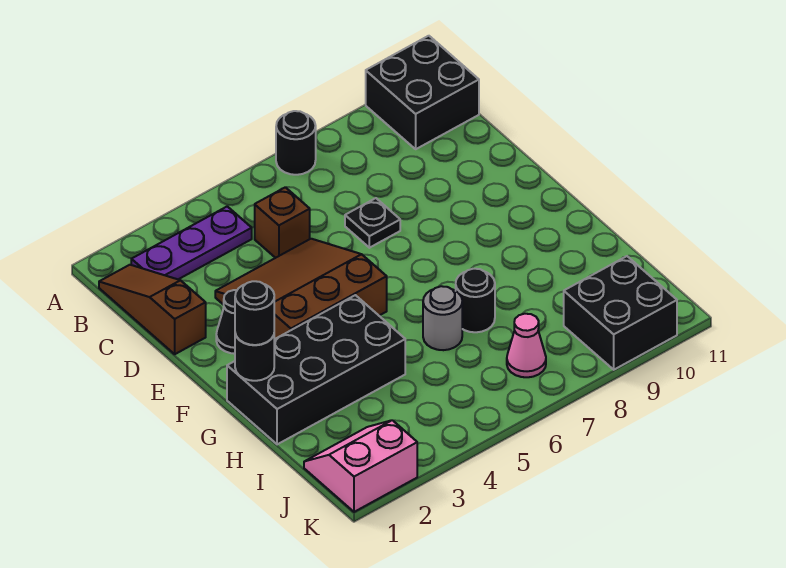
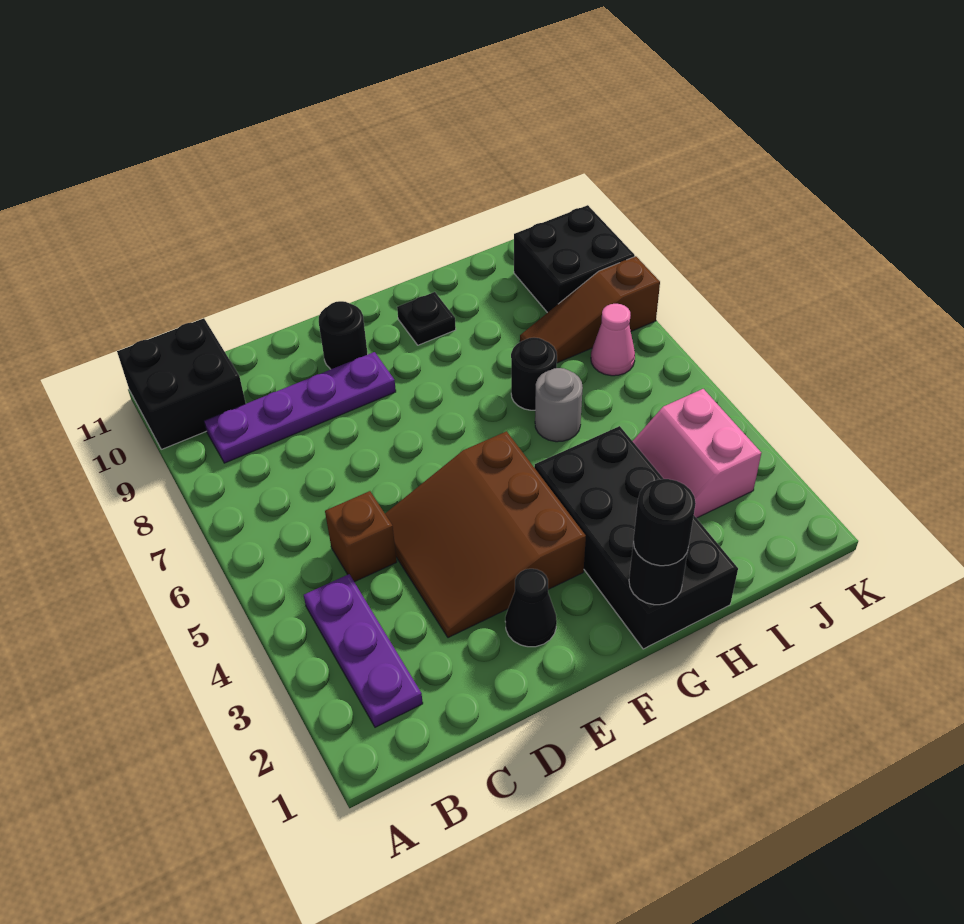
black round brick A7 level 1 -> black round brick E10 level 1
brown slope B1:D1 level 1 top D -> brown slope I8:K8 level 1 top K
none -> purple plate B9:E9 level 1
black plate D7 level 1 -> black plate G10 level 1
pink slope J1:K2 level 1 top K -> pink slope I3:J4 level 1 top J

